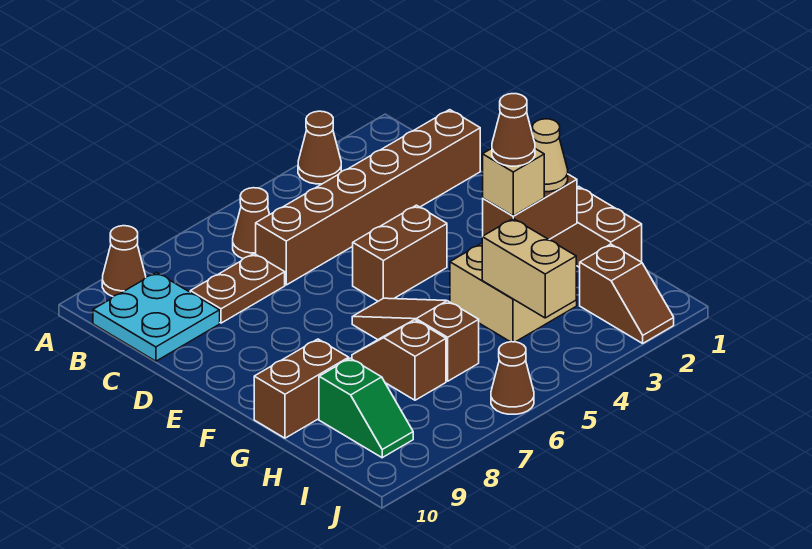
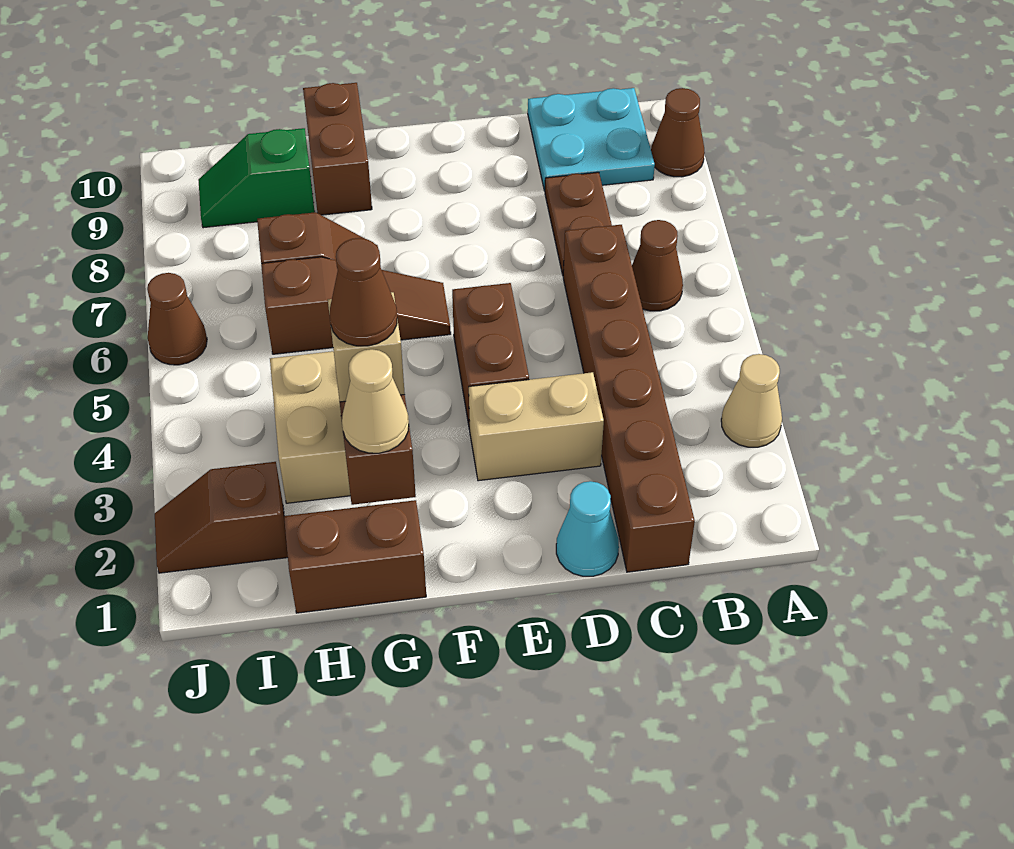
brown cone A3 level 1 -> tan cone A3 level 1
none -> cyan cone D1 level 1
tan brick H4:I4 level 2 -> tan brick D3:E3 level 1

